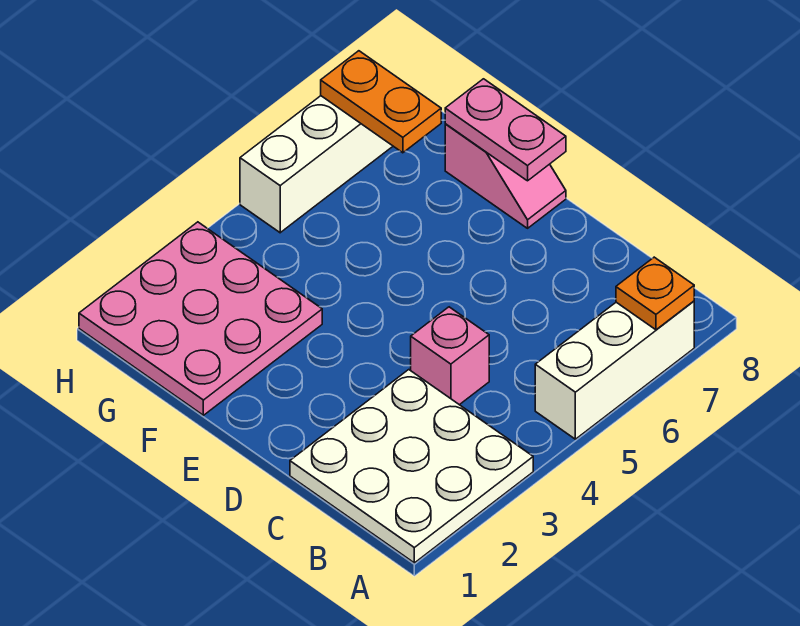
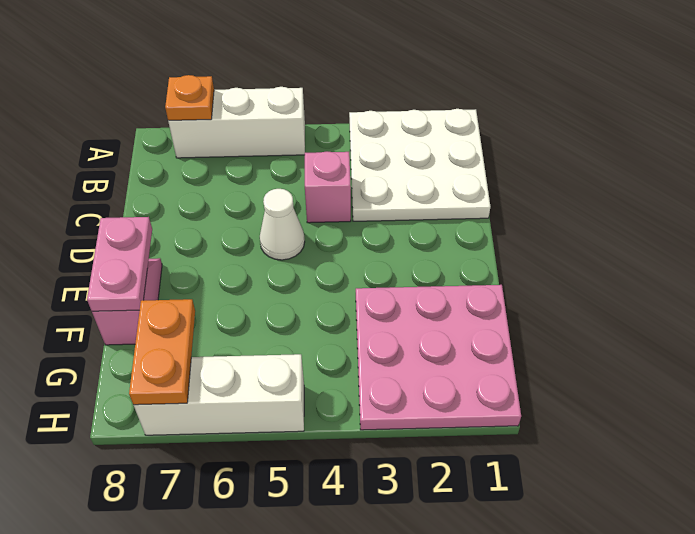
none -> white cone D5 level 1

